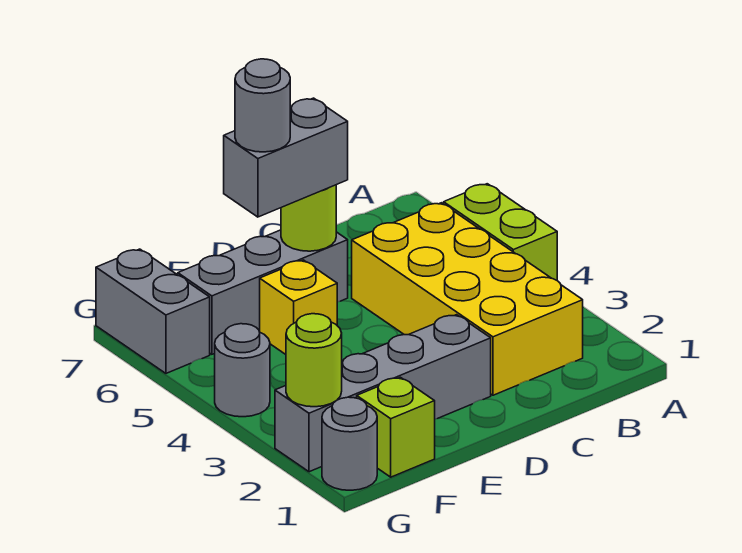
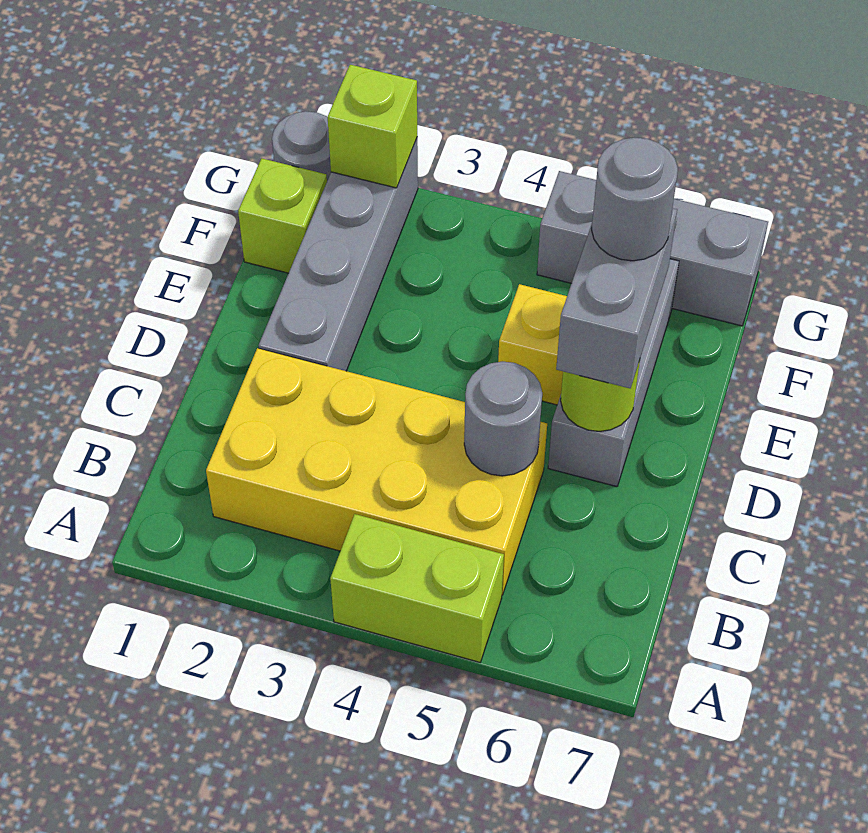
lime round brick G2 level 2 -> lime brick G2 level 2
grey round brick G4 level 1 -> grey round brick C5 level 2
grey brick G6:G7 level 1 -> grey brick G5:G7 level 1

